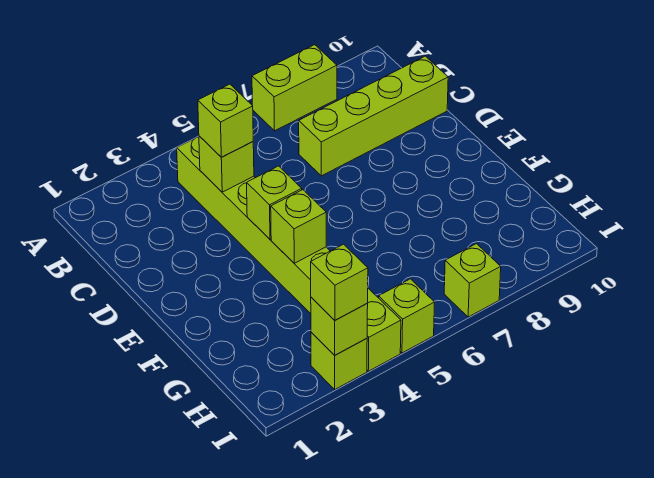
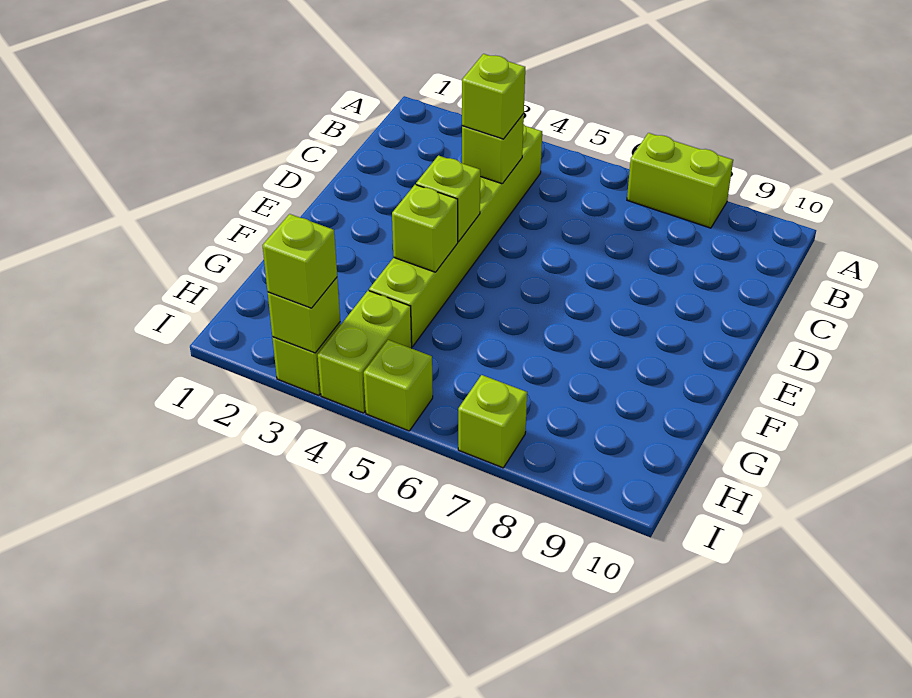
lime brick C7:C10 level 1 -> none

